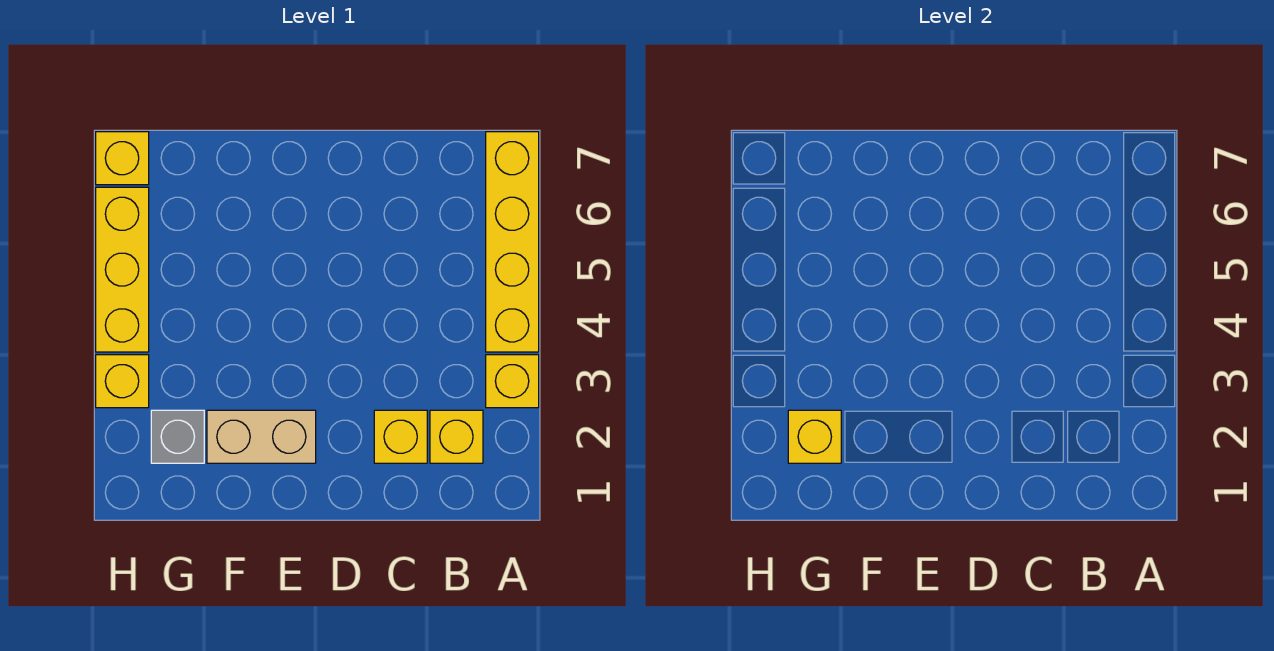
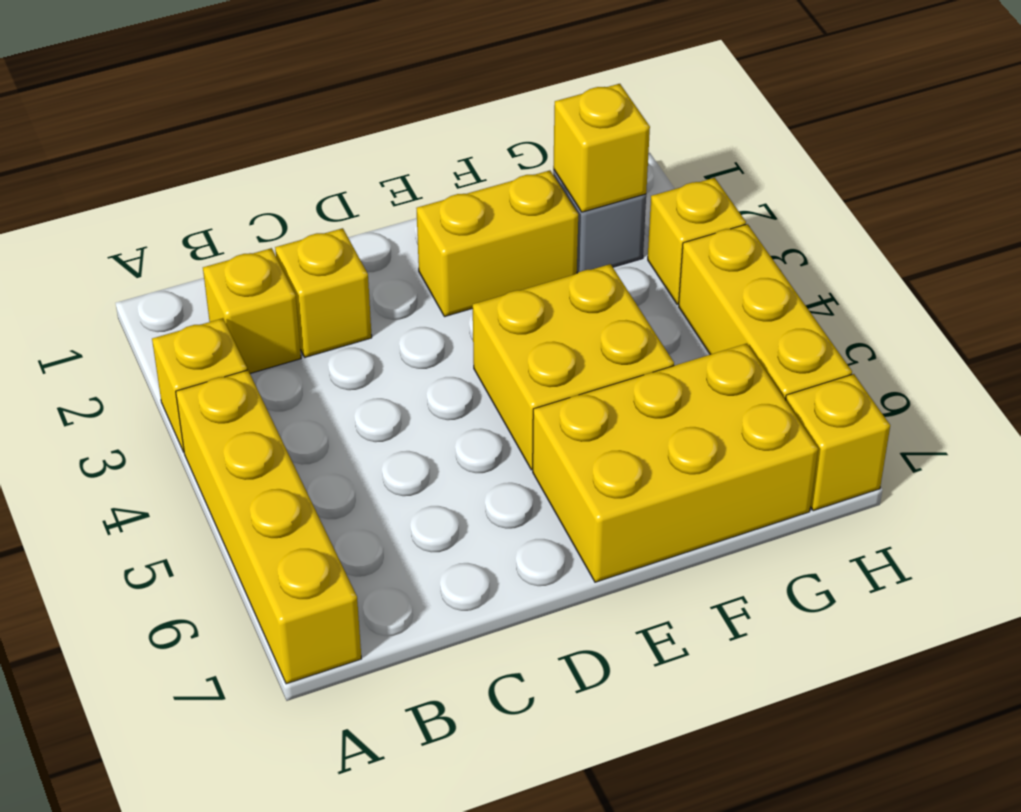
tan brick E2:F2 level 1 -> yellow brick E2:F2 level 1
none -> yellow brick E4:F5 level 1
none -> yellow brick E6:G7 level 1

